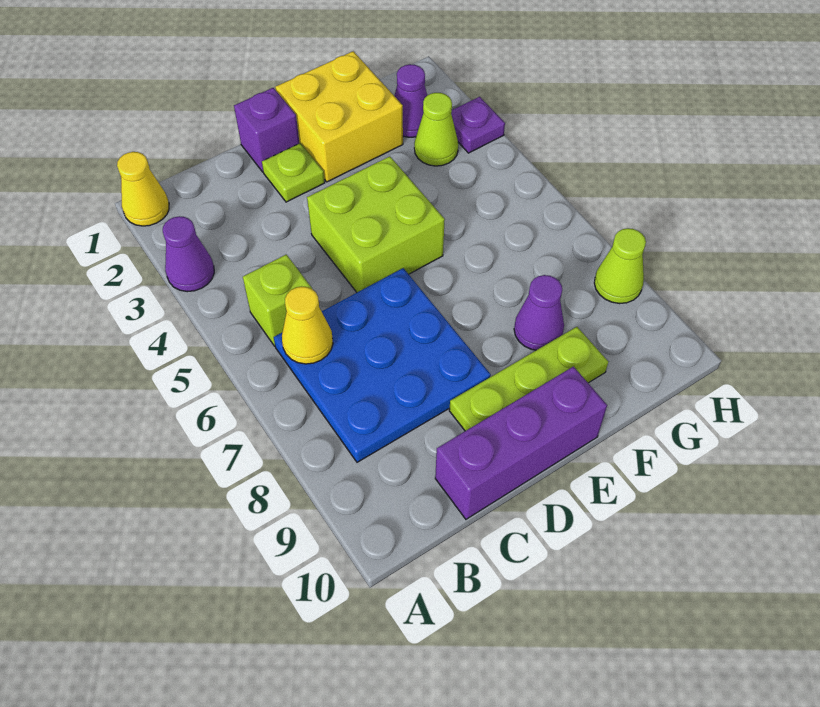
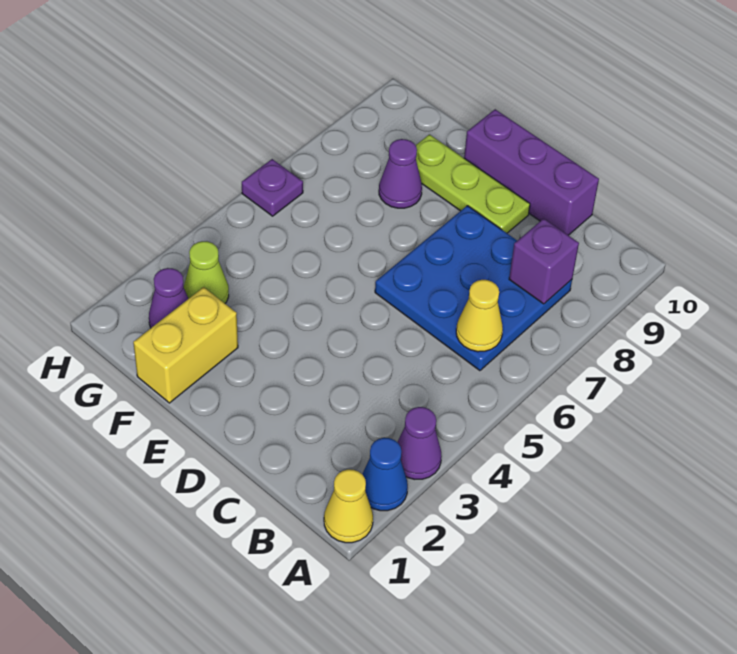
none -> blue cone A2 level 1
lime brick B5 level 1 -> none
purple brick D1 level 1 -> purple brick B8 level 2
lime plate D2 level 1 -> none
lime brick D4:E5 level 1 -> none
yellow brick E1:F2 level 1 -> yellow brick F1:F2 level 1
purple plate H3 level 1 -> purple plate H6 level 1
lime cone H8 level 1 -> none

